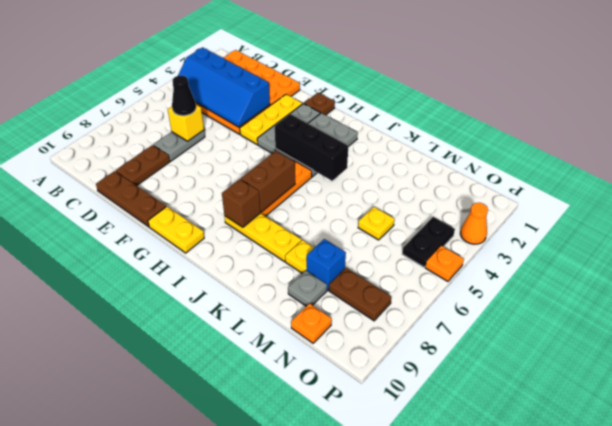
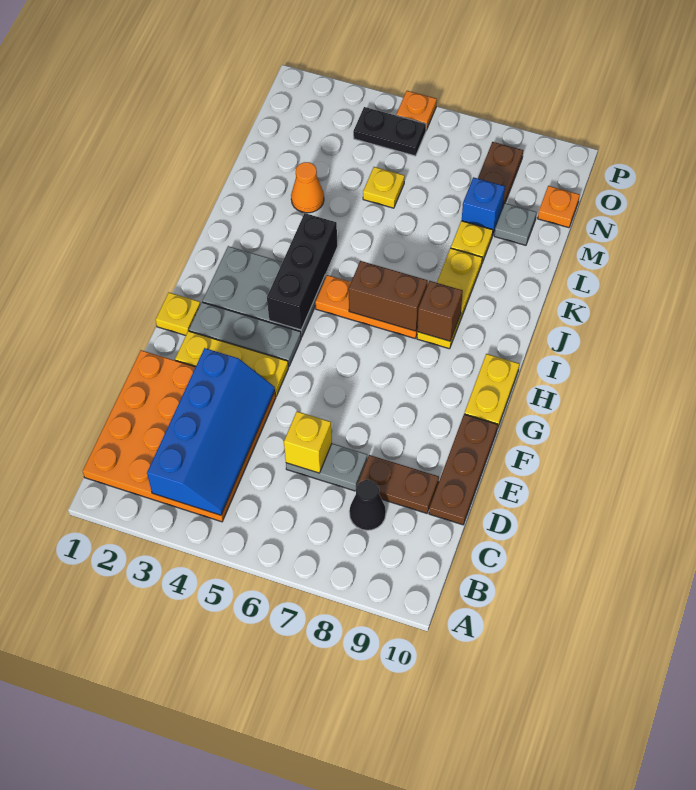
black cone D6 level 3 -> black cone C8 level 1
brown plate G1 level 1 -> yellow plate G1 level 1
orange cone P3 level 1 -> orange cone L3 level 1

